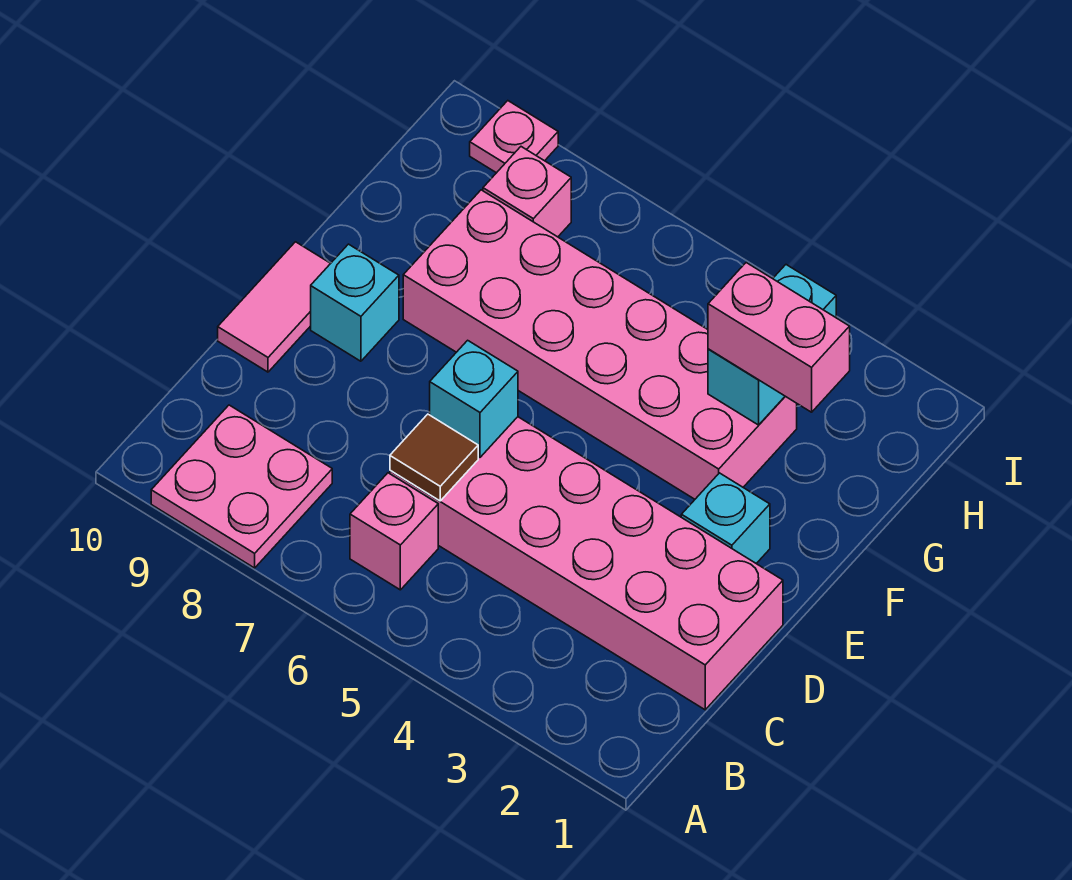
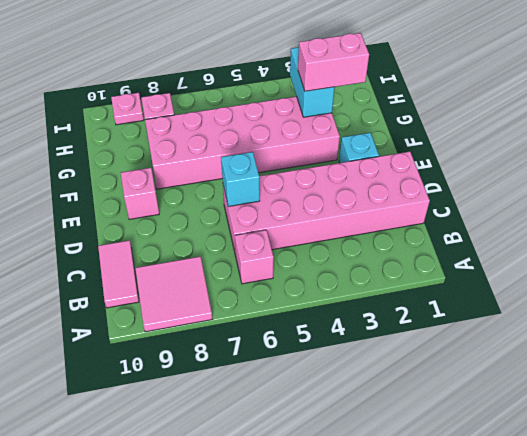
pink plate A8:B9 level 1 -> pink tile A8:B9 level 1
brown tile C6 level 2 -> none
pink tile D10:E10 level 1 -> pink tile B10:C10 level 1
cyan brick E9 level 1 -> pink brick E9 level 1

